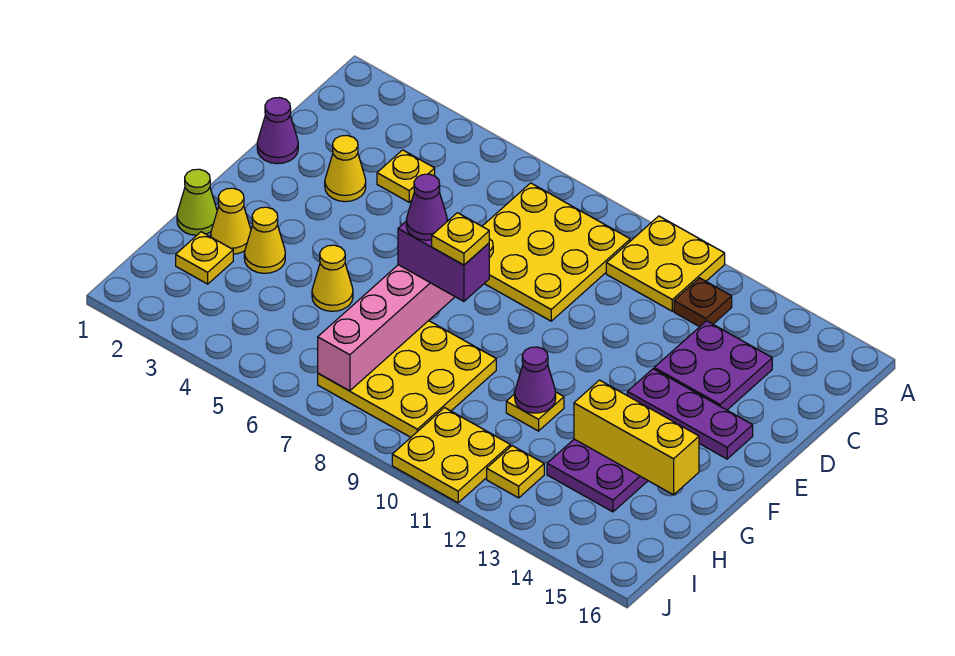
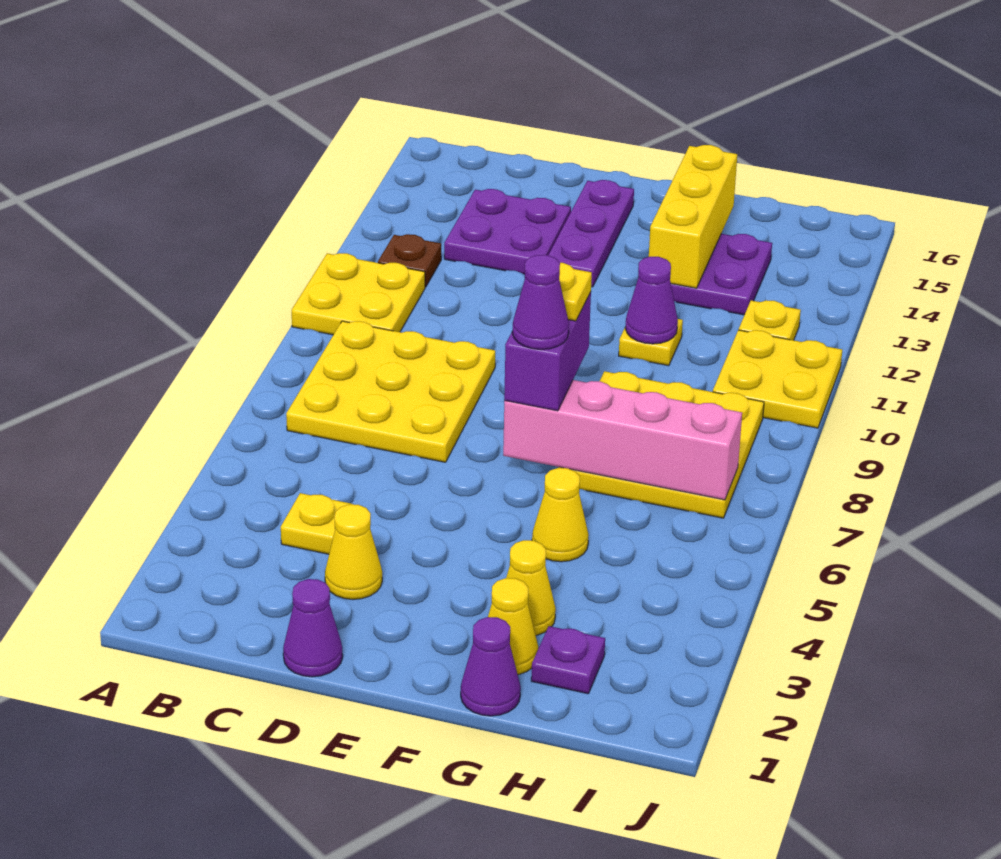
lime cone G1 level 1 -> purple cone G1 level 1
yellow plate H2 level 1 -> purple plate H2 level 1

